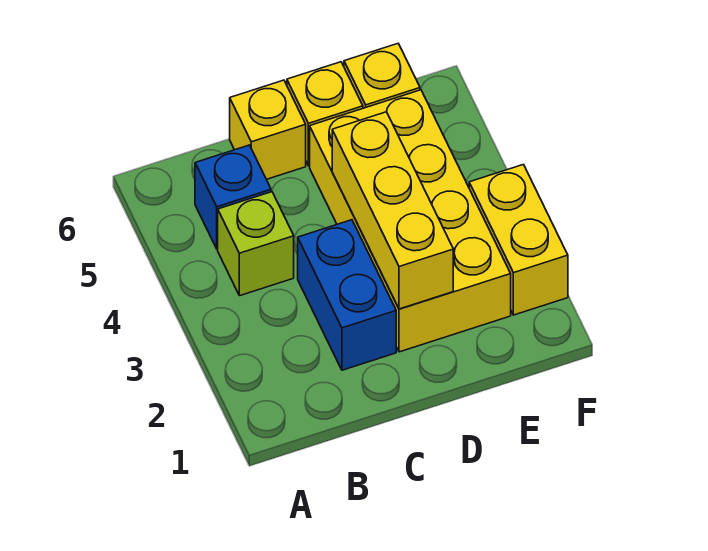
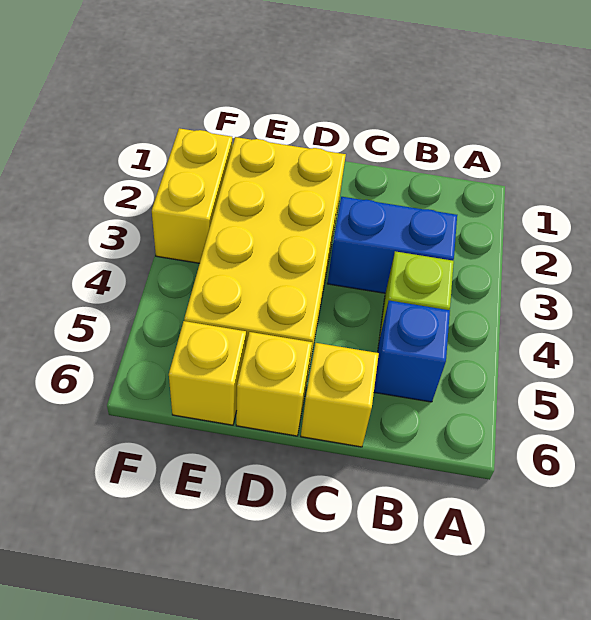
blue brick C2:C3 level 1 -> blue brick B3:C3 level 1
yellow brick D2:D4 level 2 -> none

